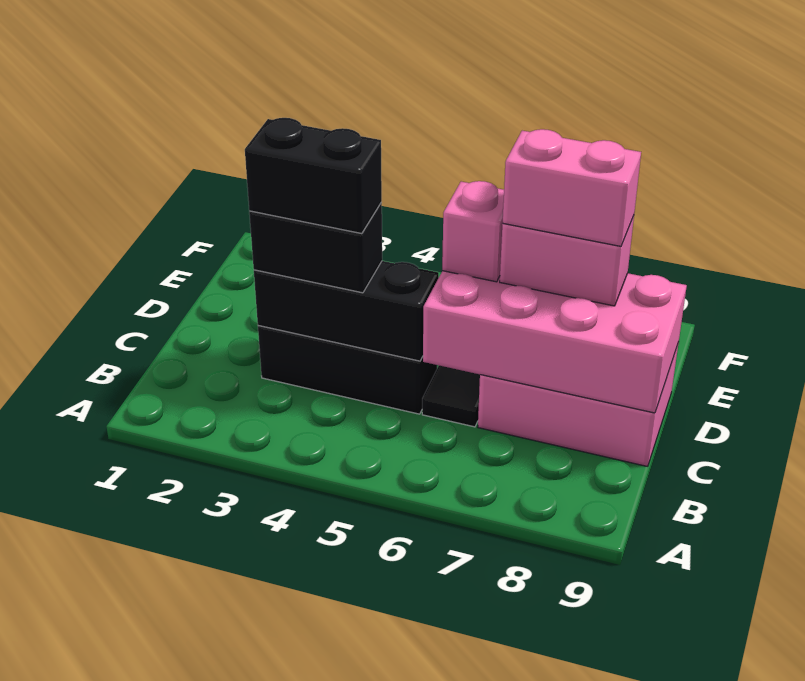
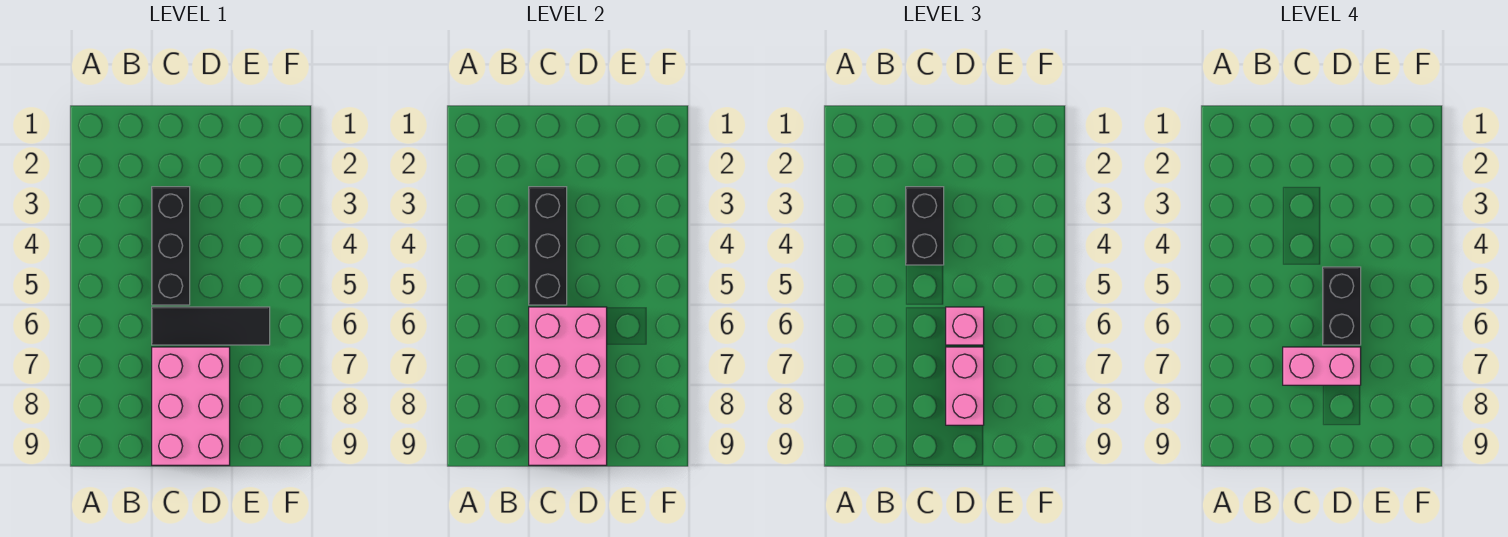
black brick C3:C4 level 4 -> black brick D5:D6 level 4
pink brick D7:D8 level 4 -> pink brick C7:D7 level 4

